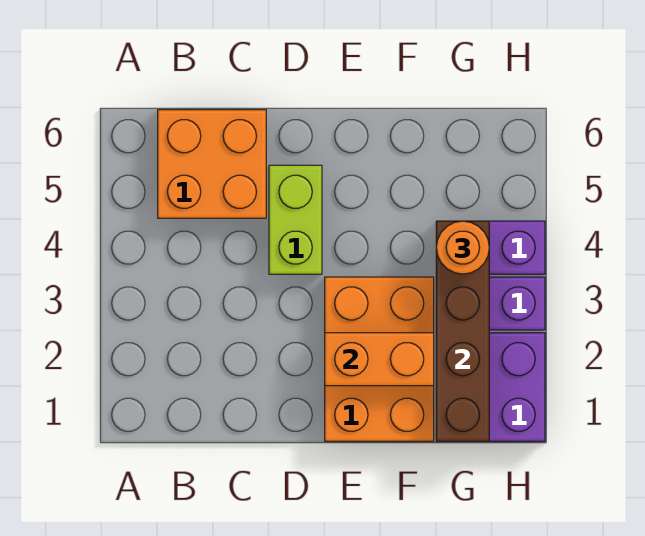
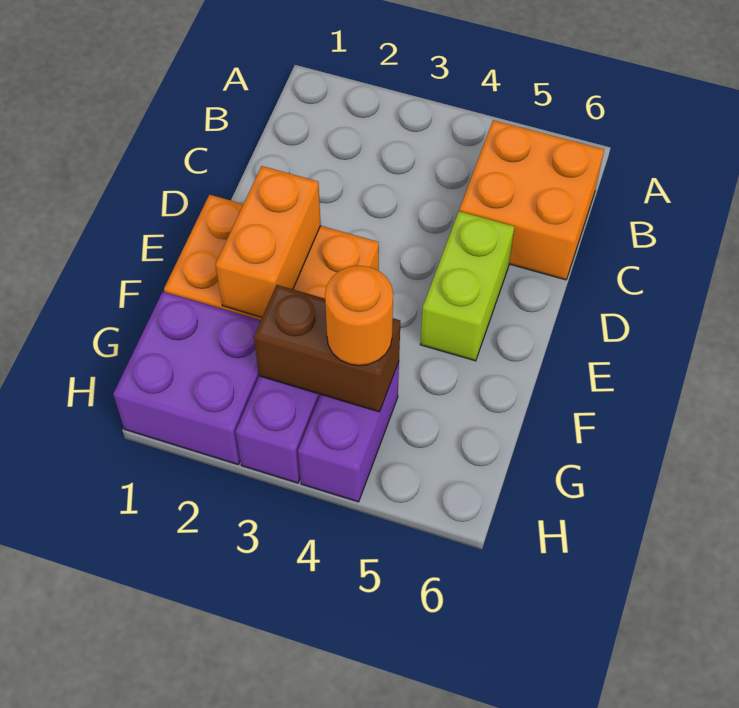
lime brick D4:D5 level 1 -> lime brick D5:E5 level 1
brown brick G1:G4 level 2 -> brown brick G3:G4 level 2

